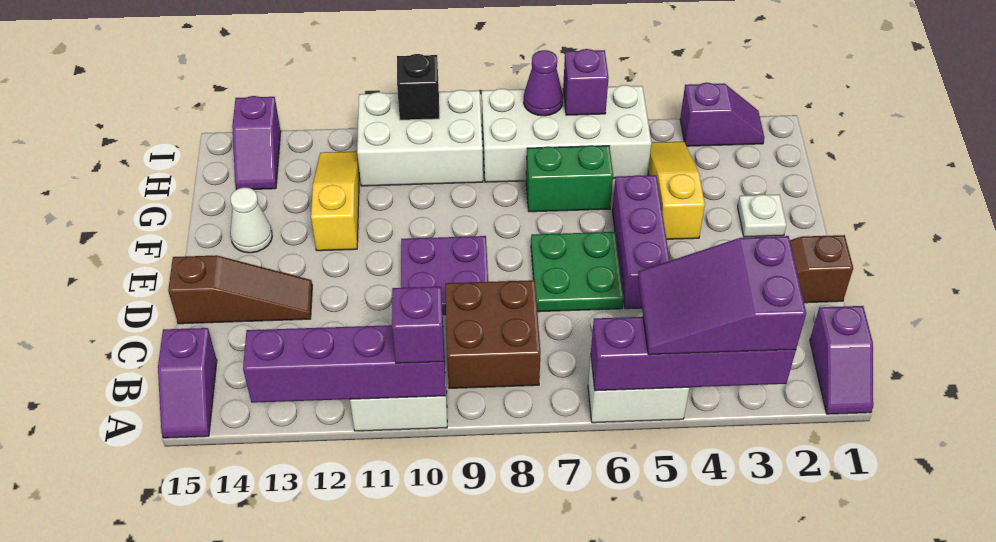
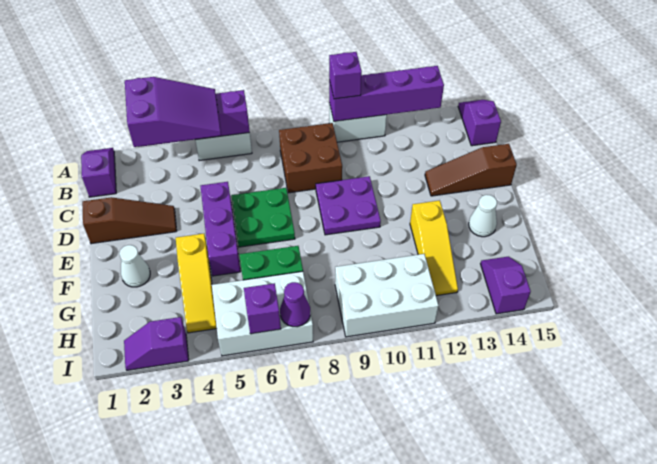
white plate F2 level 1 -> white cone F2 level 1
white brick H5:I8 level 1 -> white brick H5:I7 level 1
black brick I10 level 2 -> none

